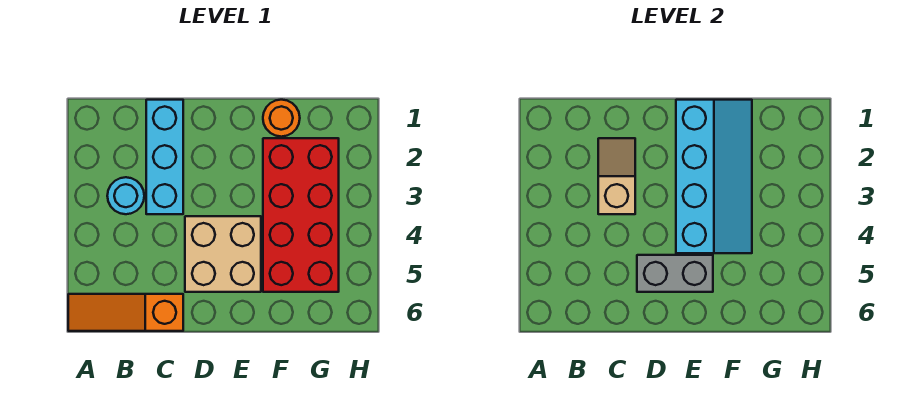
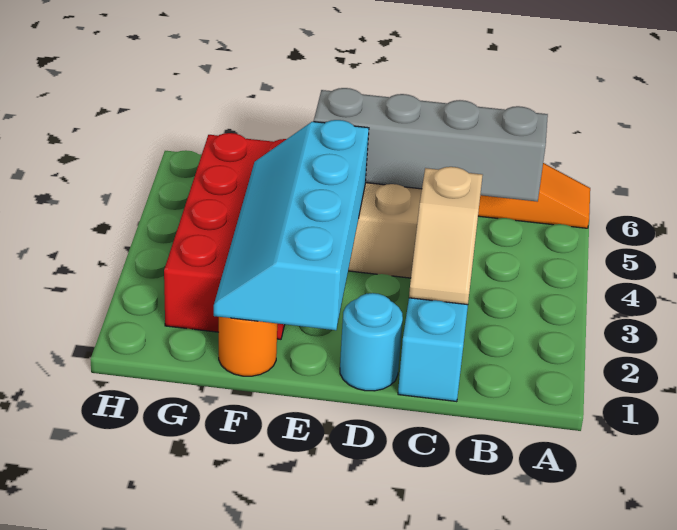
cyan round brick B3 level 1 -> cyan round brick D1 level 1
grey brick D5:E5 level 2 -> grey brick B5:E5 level 2

